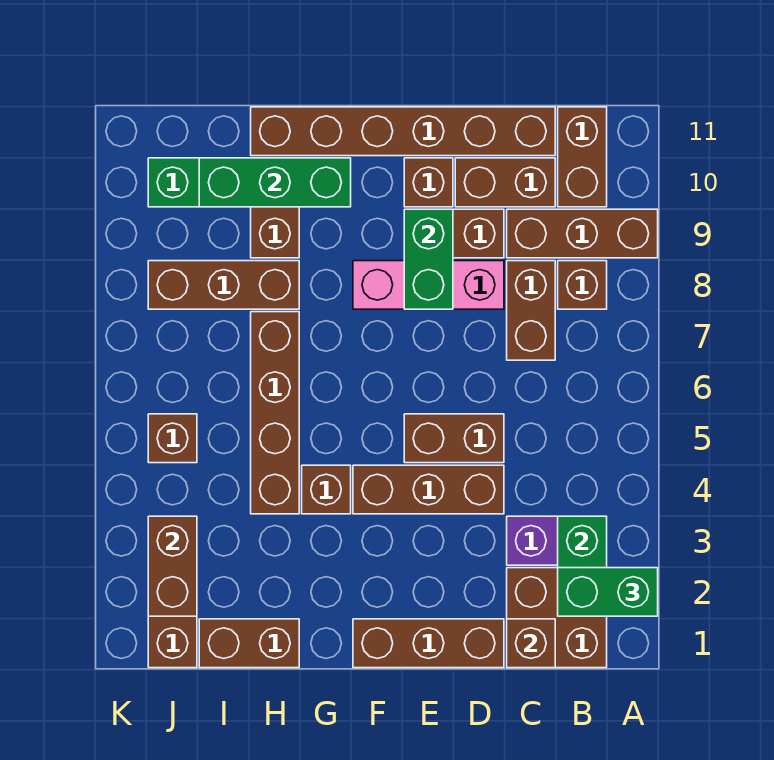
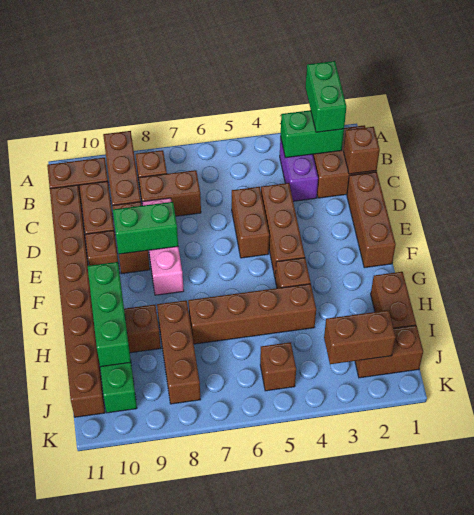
brown brick C11:H11 level 1 -> brown brick C11:J11 level 1

